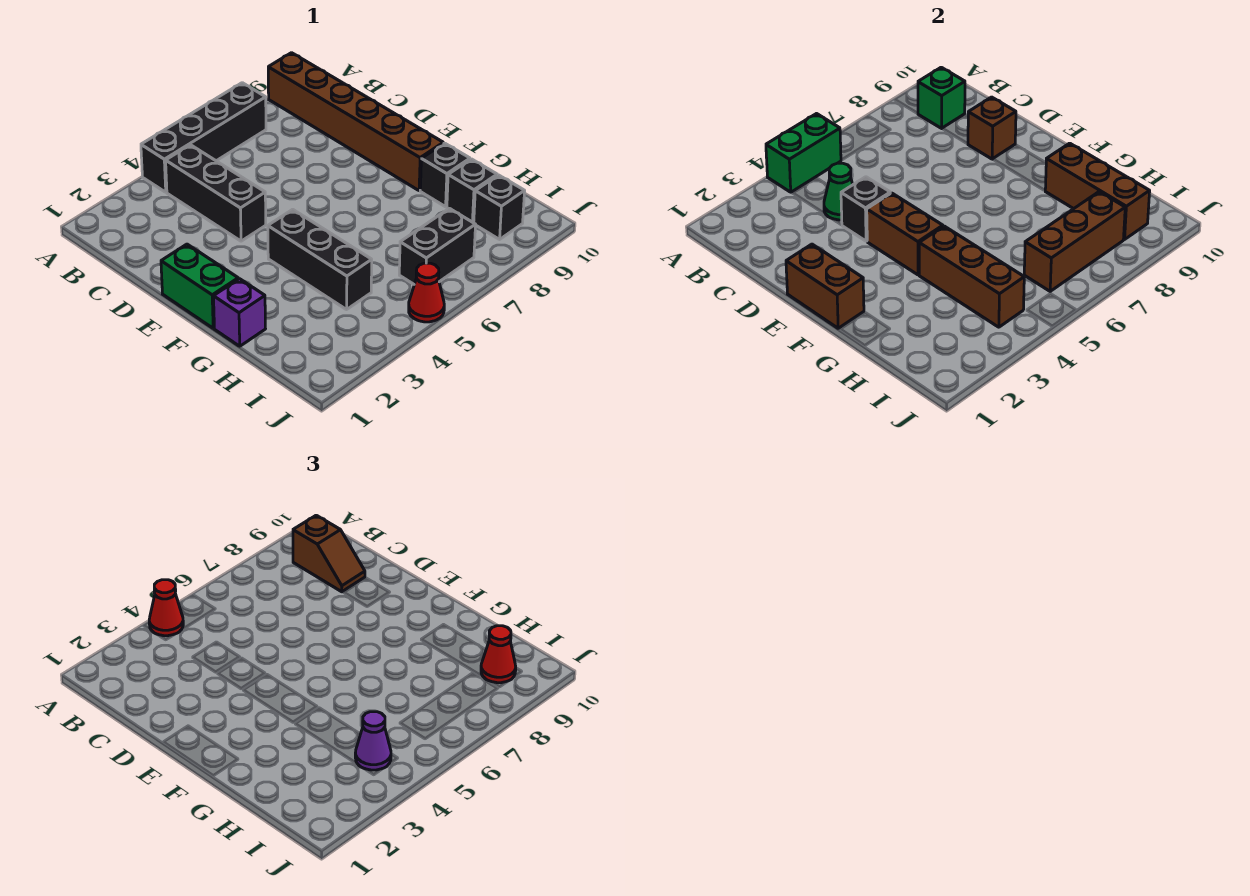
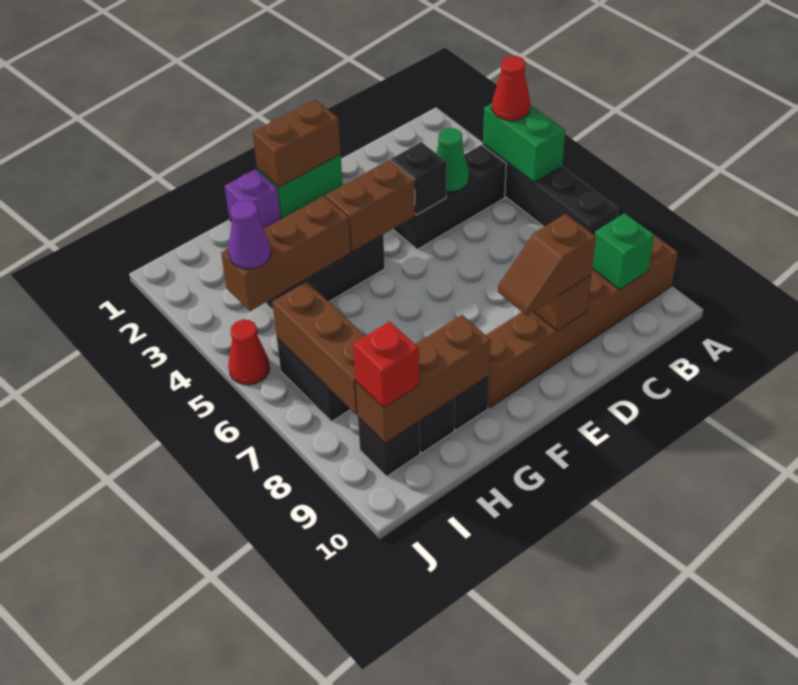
brown slope B9:C9 level 3 top B -> brown slope D9:E9 level 3 top D
red cone I9 level 3 -> red brick I9 level 3

